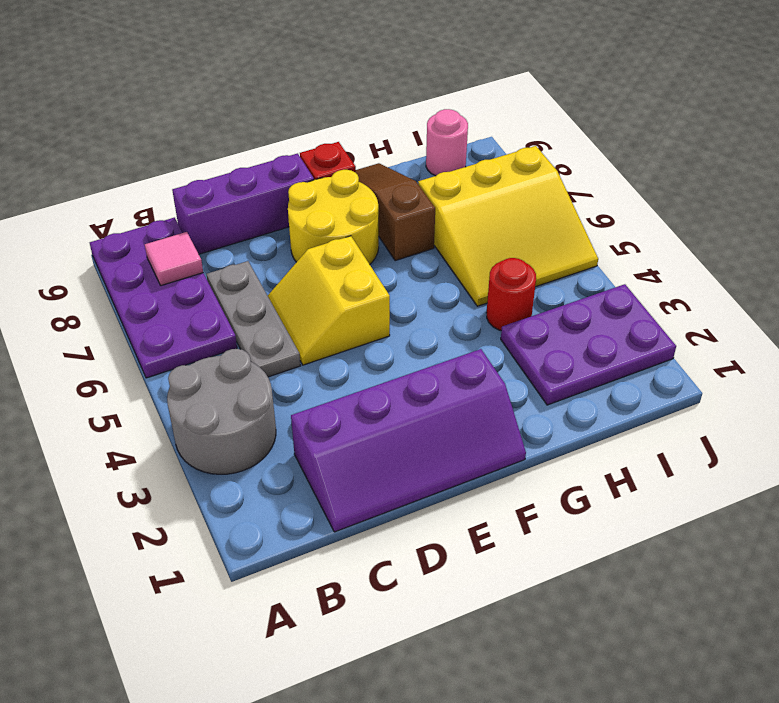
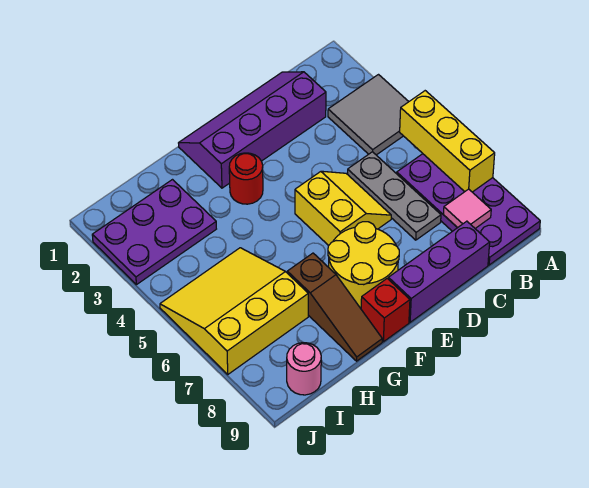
grey round brick A3:B4 level 1 -> grey tile A3:B4 level 1
none -> yellow brick A5:A7 level 2
red round brick H4 level 1 -> red round brick F3 level 1

